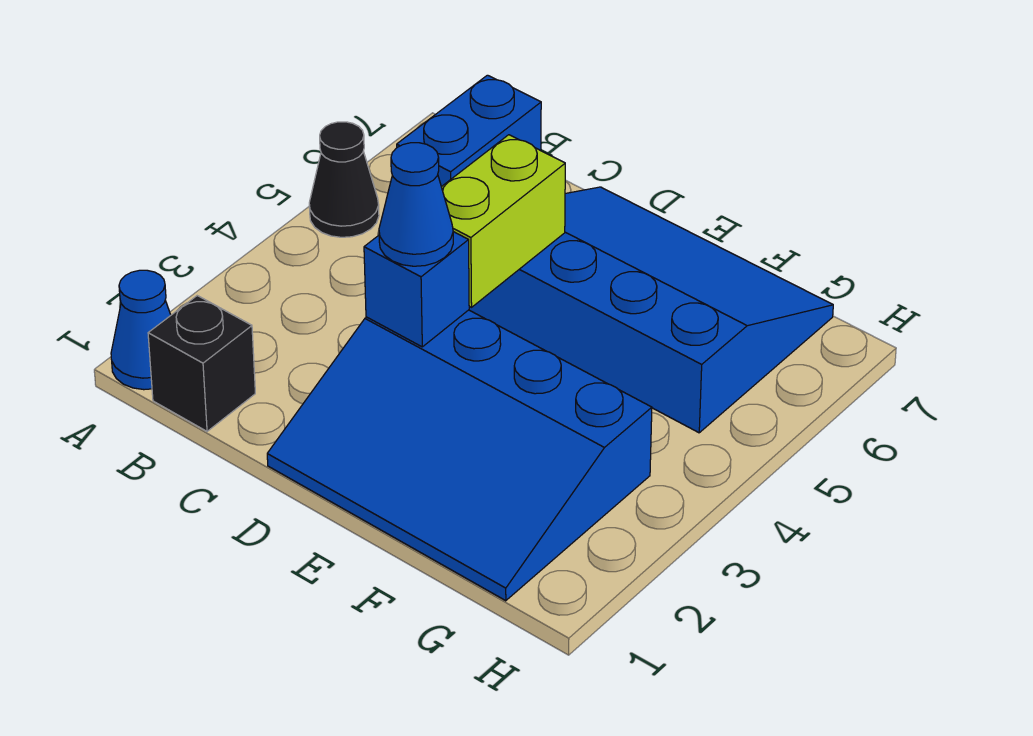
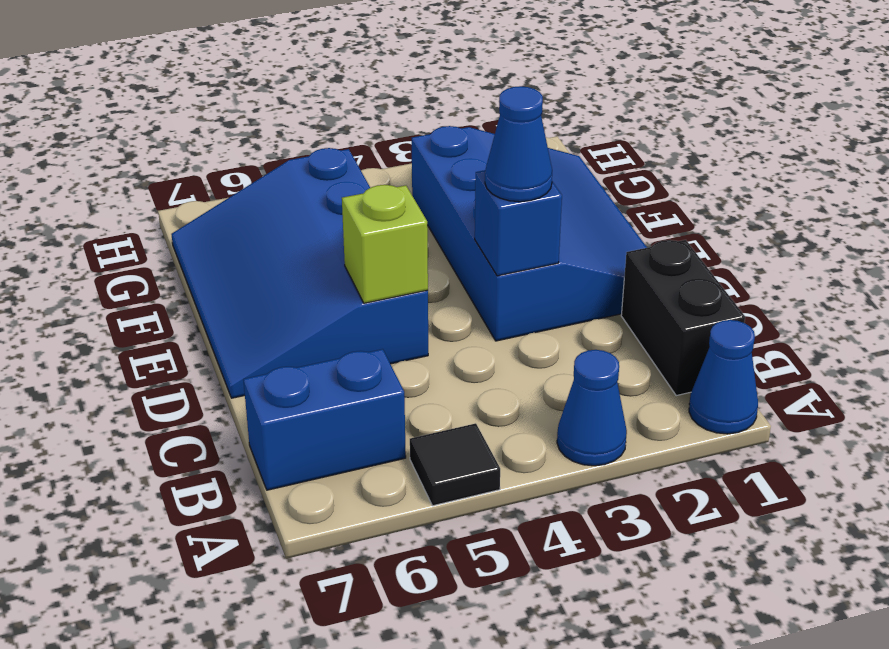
none -> blue cone A3 level 1
black cone A5 level 1 -> black tile A5 level 1
black brick B1 level 1 -> black brick B1:C1 level 1
lime brick D4:D5 level 2 -> lime brick D5 level 2

